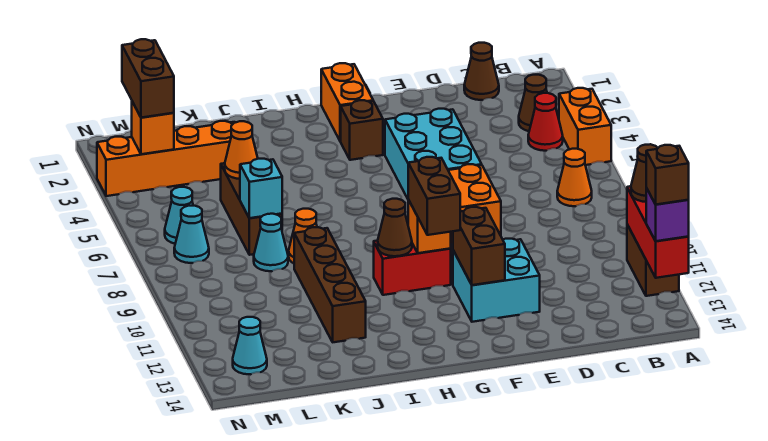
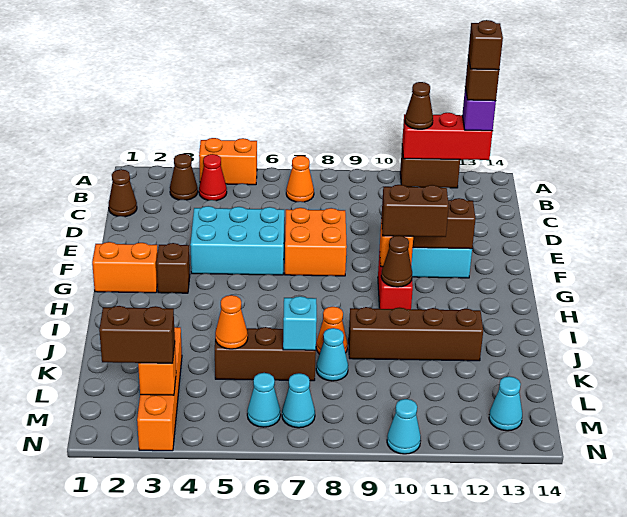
none -> brown brick A13 level 5
none -> cyan cone N10 level 1

